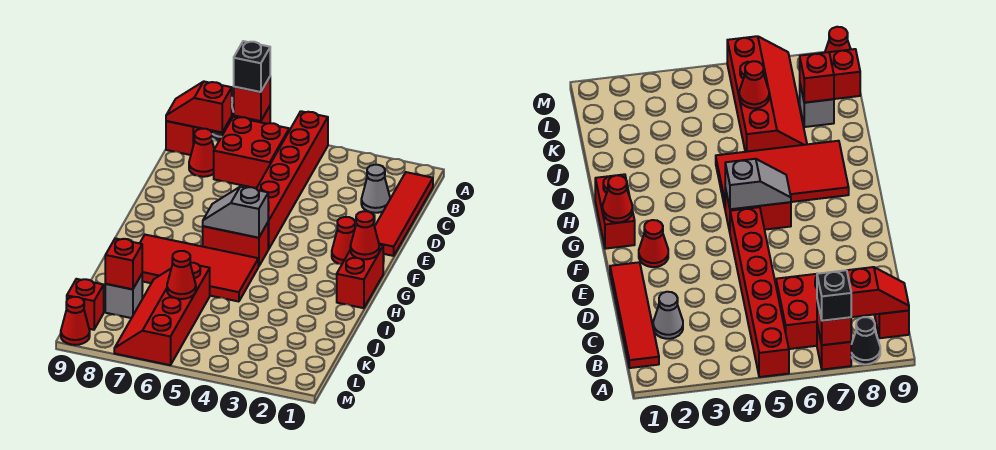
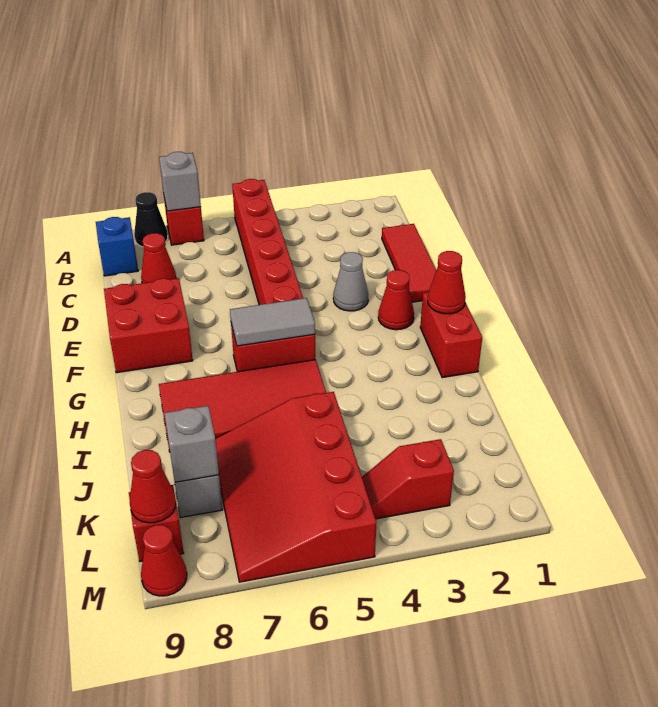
red brick A7 level 2 -> grey brick A7 level 2
black brick A7 level 3 -> none
red tile B1:E1 level 1 -> red tile C1:E1 level 1
red brick B6:C7 level 1 -> red brick E8:F9 level 1
red slope B8:B9 level 2 top 8 -> red slope L3:L4 level 1 top 3
red brick B9 level 1 -> blue brick B9 level 1
grey cone C2 level 1 -> grey cone E3 level 1
grey slope G5:G6 level 2 top 5 -> grey tile G5:G6 level 2
red slope J6:M7 level 1 top 6 -> red slope J5:M7 level 1 top 5
red cone K6 level 2 -> red cone L9 level 2
red brick K8 level 2 -> grey brick K8 level 2

